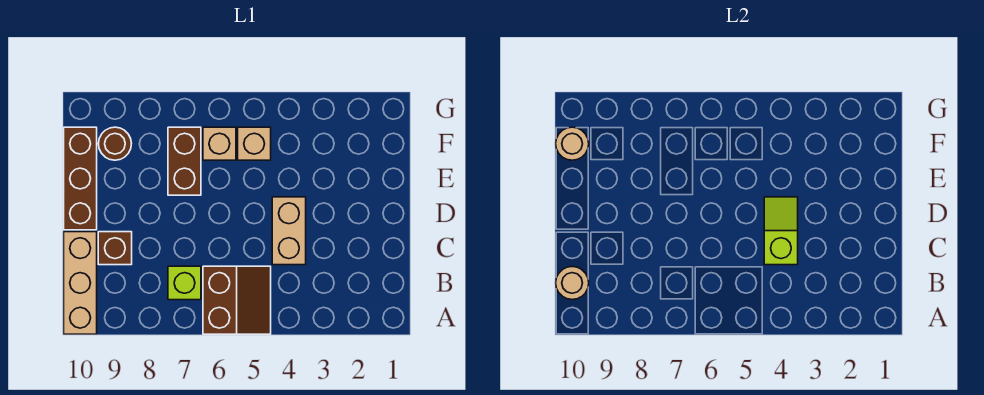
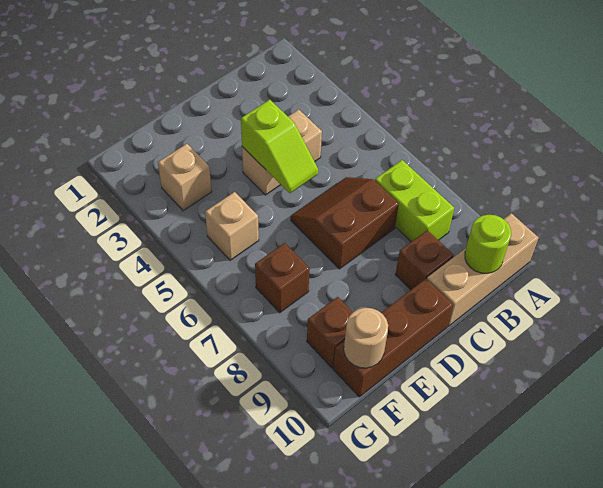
brown slope A5:B6 level 1 top 6 -> brown slope C6:D7 level 1 top 7
lime brick B7 level 1 -> lime brick B7:B8 level 1
tan round brick B10 level 2 -> lime round brick B10 level 2
lime slope C4:D4 level 2 top C -> lime slope D4:D5 level 2 top 4
brown brick E7:F7 level 1 -> brown brick F7 level 1
tan brick F6 level 1 -> tan brick F3 level 1
brown round brick F9 level 1 -> brown brick F9 level 1

